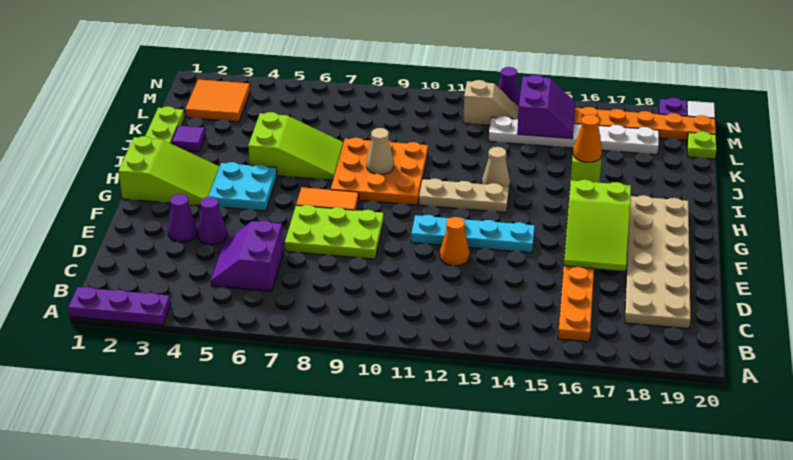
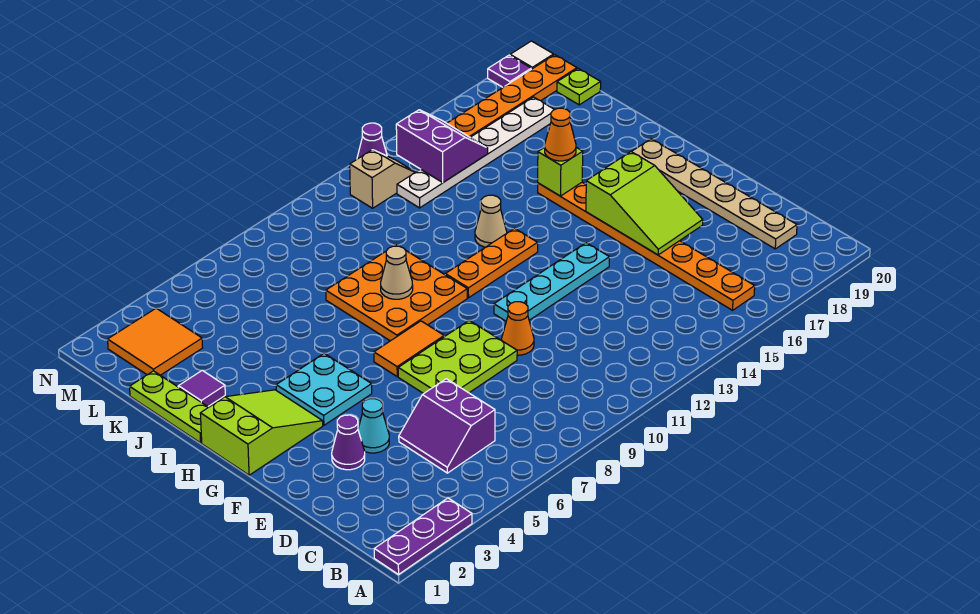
tan plate C18:H19 level 1 -> tan plate C19:H19 level 1
purple cone E4 level 1 -> cyan cone E4 level 1
orange cone E12 level 1 -> orange cone E10 level 1
tan plate H11:H13 level 1 -> orange plate H11:H13 level 1
lime slope I5:J7 level 1 top 5 -> none

